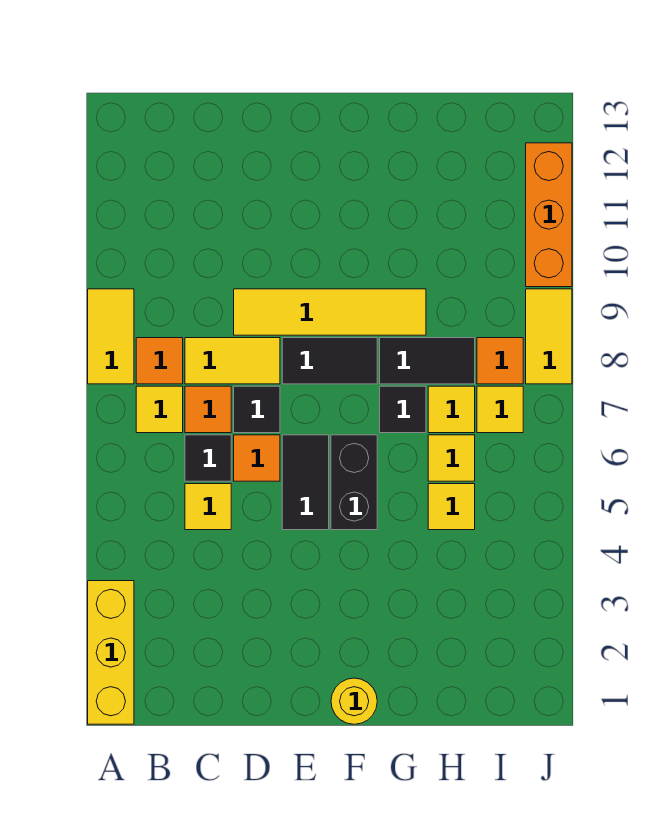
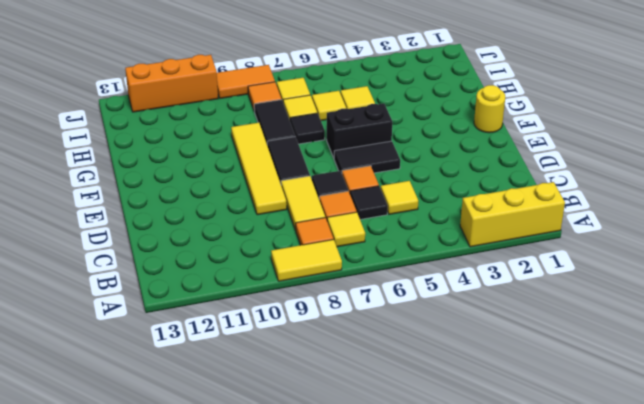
yellow tile J8:J9 level 1 -> orange tile J8:J9 level 1

